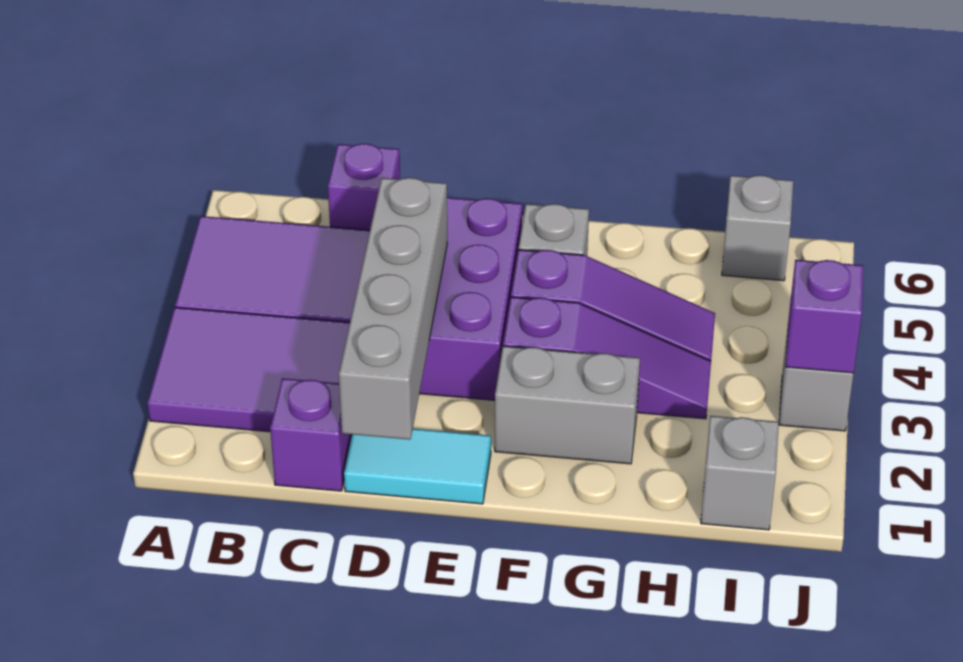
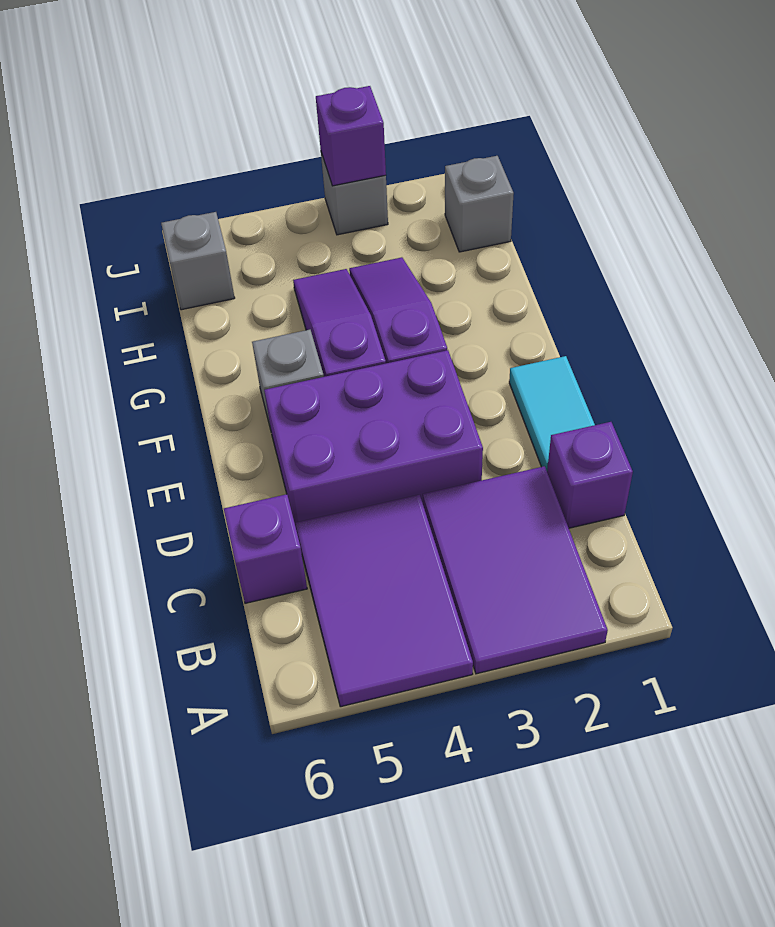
grey brick D1:D4 level 2 -> none
grey brick F2:G2 level 1 -> none

